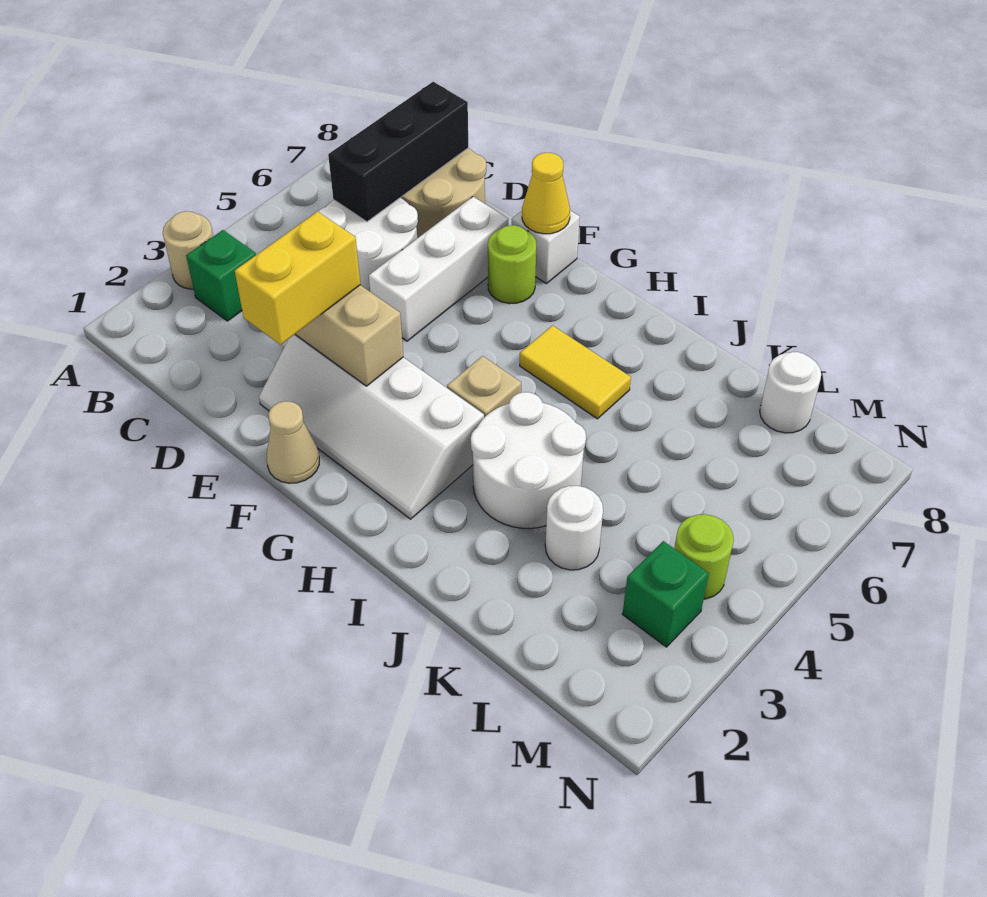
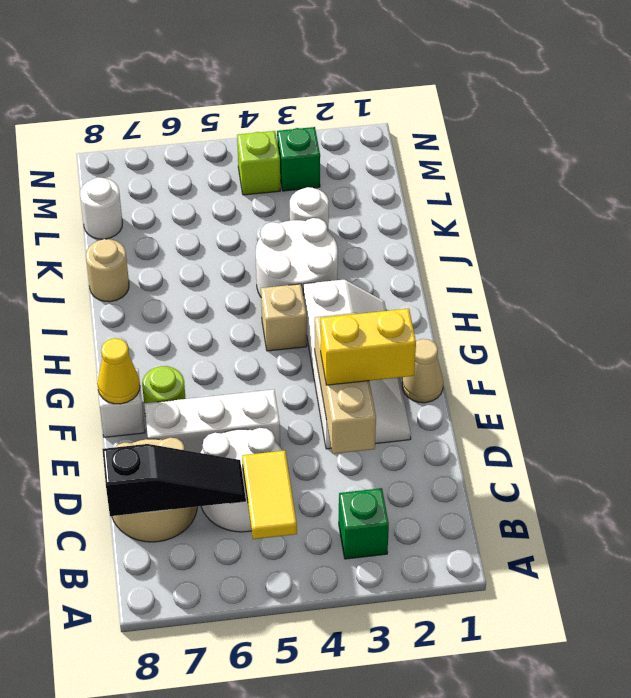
tan round brick A3 level 1 -> tan round brick J8 level 1
black brick C6:C8 level 2 -> black slope C6:C8 level 2 top 8
yellow tile H6:I6 level 1 -> yellow tile B5:C5 level 2
lime round brick M4 level 1 -> lime brick M4 level 1

